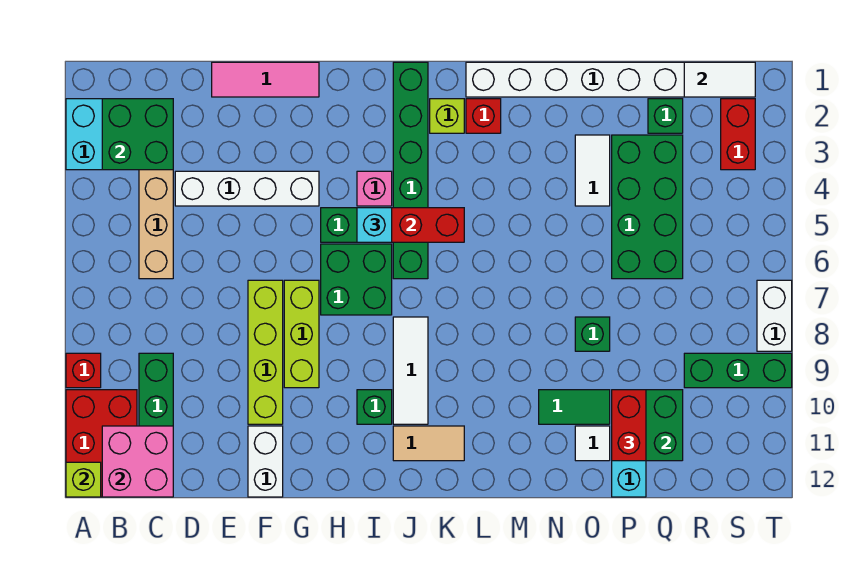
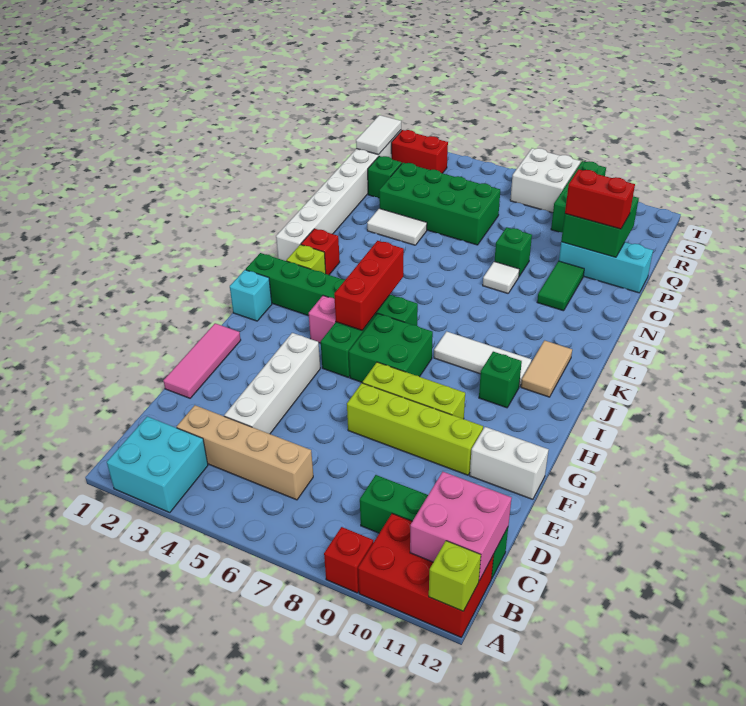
green brick B2:C3 level 2 -> none
cyan brick I5 level 3 -> cyan brick I1 level 1
white tile O11 level 1 -> white tile N8 level 1
white brick T7:T8 level 1 -> white brick S7:T8 level 1

